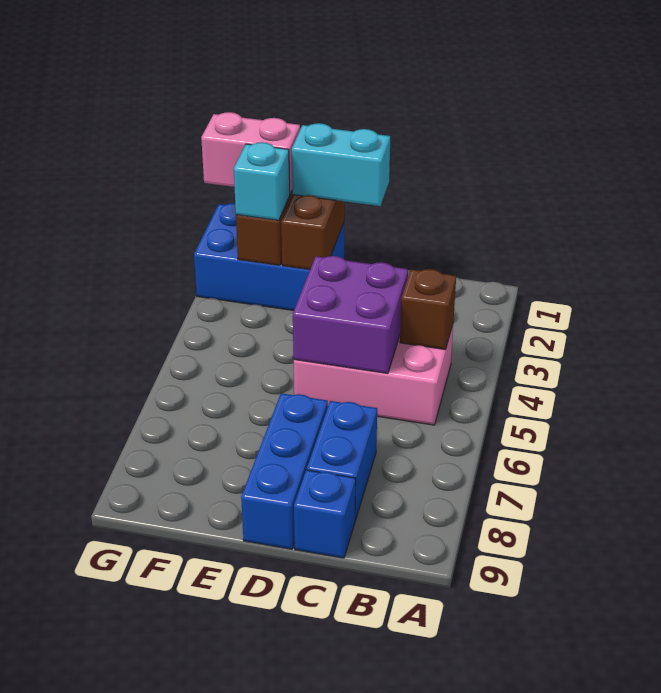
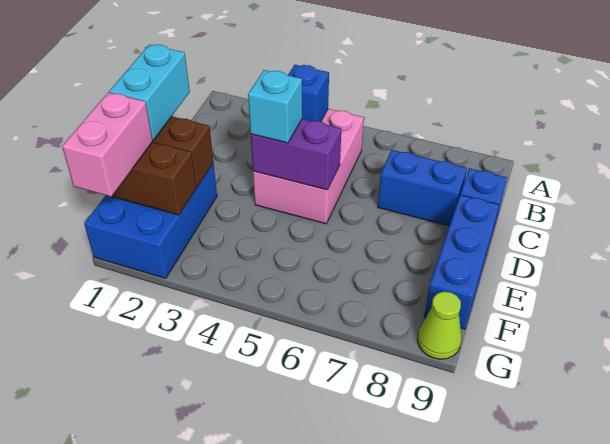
brown brick B4 level 2 -> blue brick B4 level 2
purple brick C4:D5 level 2 -> purple brick D4:D5 level 2
blue brick D7:D9 level 1 -> blue brick D9:F9 level 1
cyan brick F2 level 3 -> cyan brick D4 level 3
none -> lime cone G9 level 1

